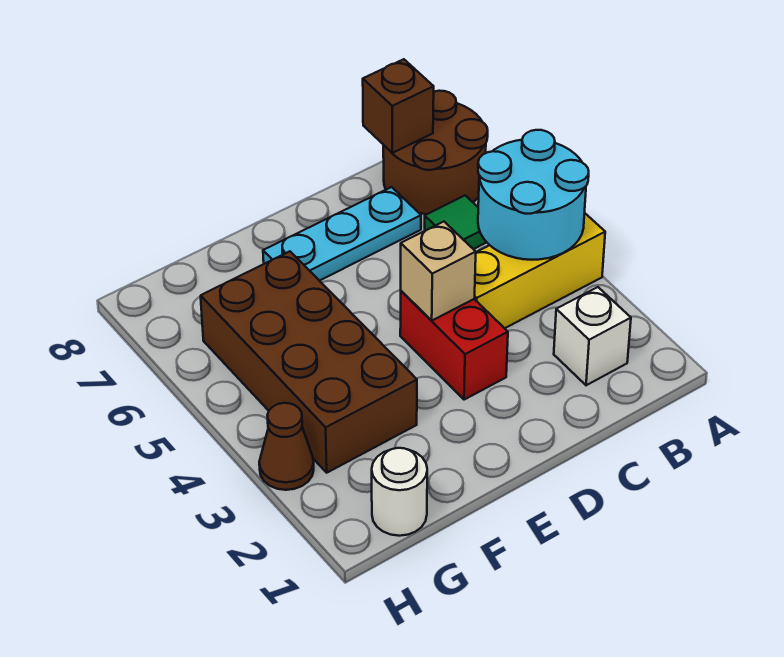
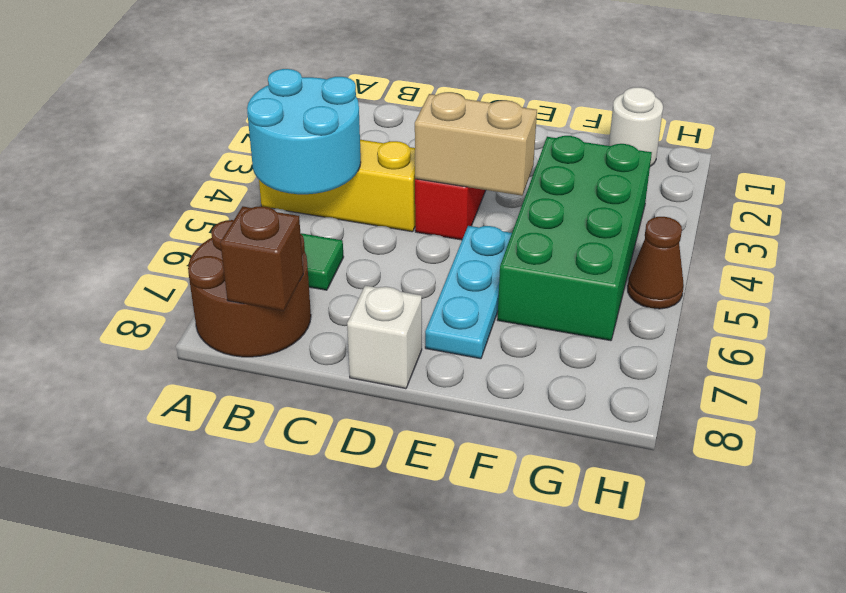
white brick B2 level 1 -> white brick D8 level 1
cyan plate C7:E7 level 1 -> cyan plate E5:E7 level 1
tan brick D4 level 2 -> tan brick D4:E4 level 2
brown brick F3:G6 level 1 -> green brick F3:G6 level 1
brown cone H3 level 1 -> brown cone H5 level 1

